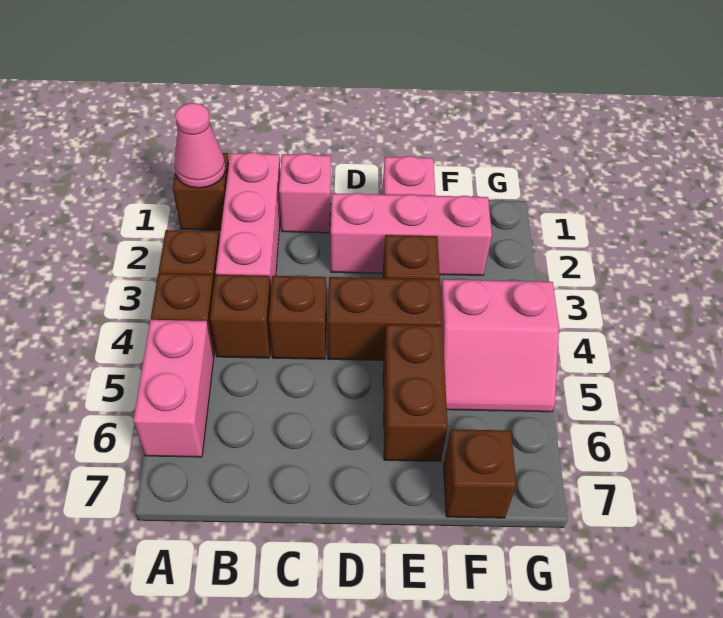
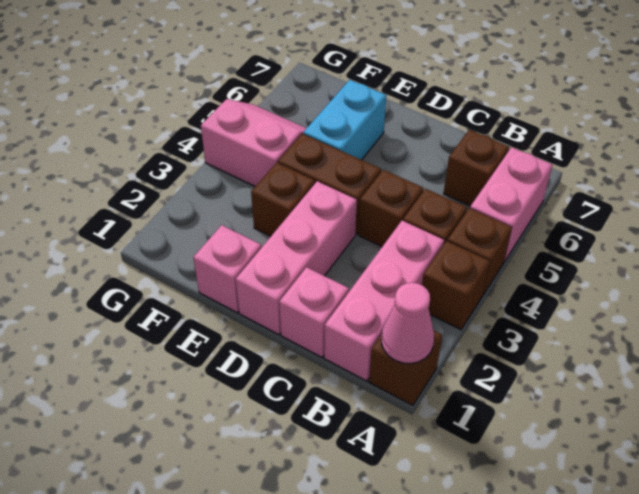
pink brick D2:F2 level 1 -> pink brick D1:D3 level 1
brown brick E5:E6 level 1 -> cyan brick E5:E6 level 1
brown brick F7 level 1 -> brown brick B6 level 1

